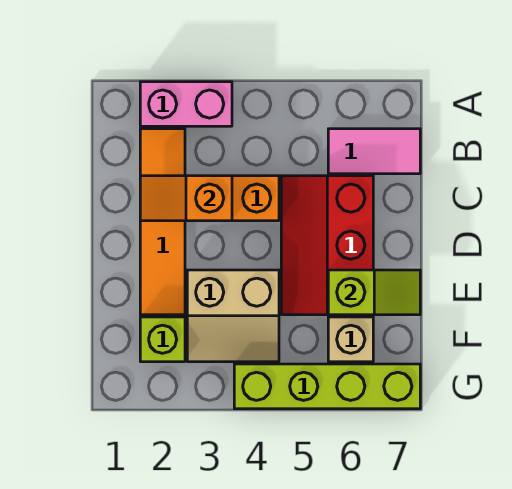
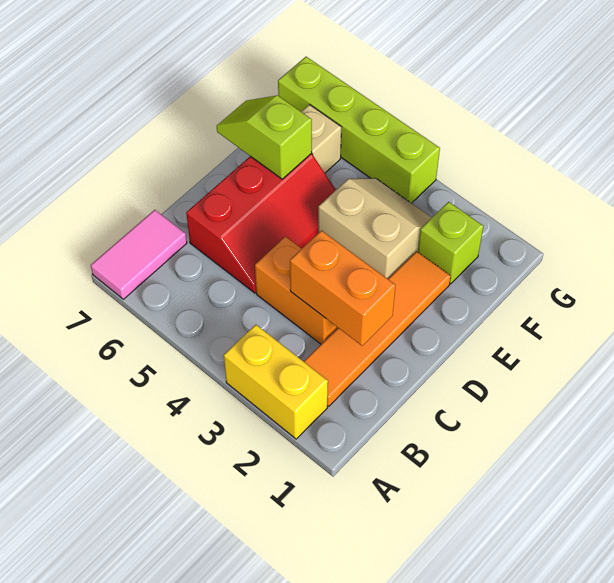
pink brick A2:A3 level 1 -> yellow brick A2:A3 level 1
pink tile B6:B7 level 1 -> pink tile A7:B7 level 1
orange slope C2:C3 level 2 top 3 -> orange brick C2:C3 level 2

